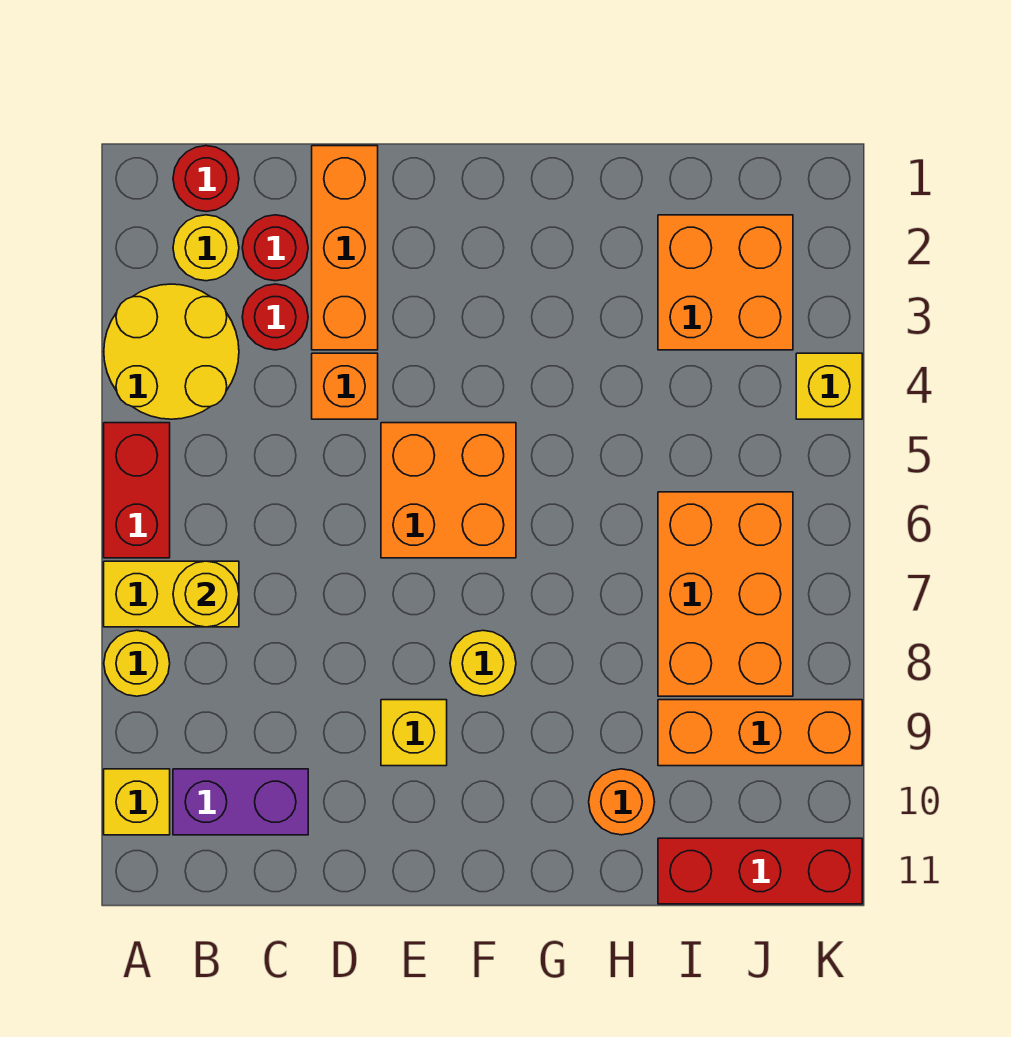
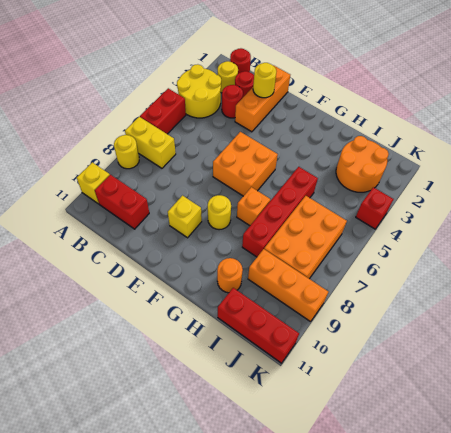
yellow round brick B7 level 2 -> yellow round brick D2 level 2
purple brick B10:C10 level 1 -> red brick B10:C10 level 1
orange brick D4 level 1 -> orange brick G7 level 1
none -> red brick H5:H8 level 1
orange brick I2:J3 level 1 -> orange round brick I2:J3 level 1
yellow brick K4 level 1 -> red brick K4 level 1

